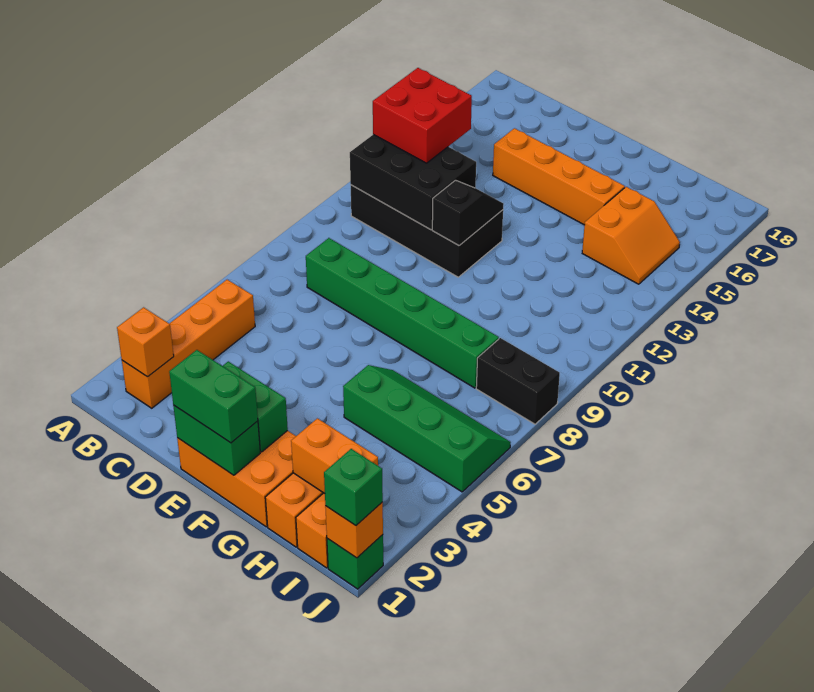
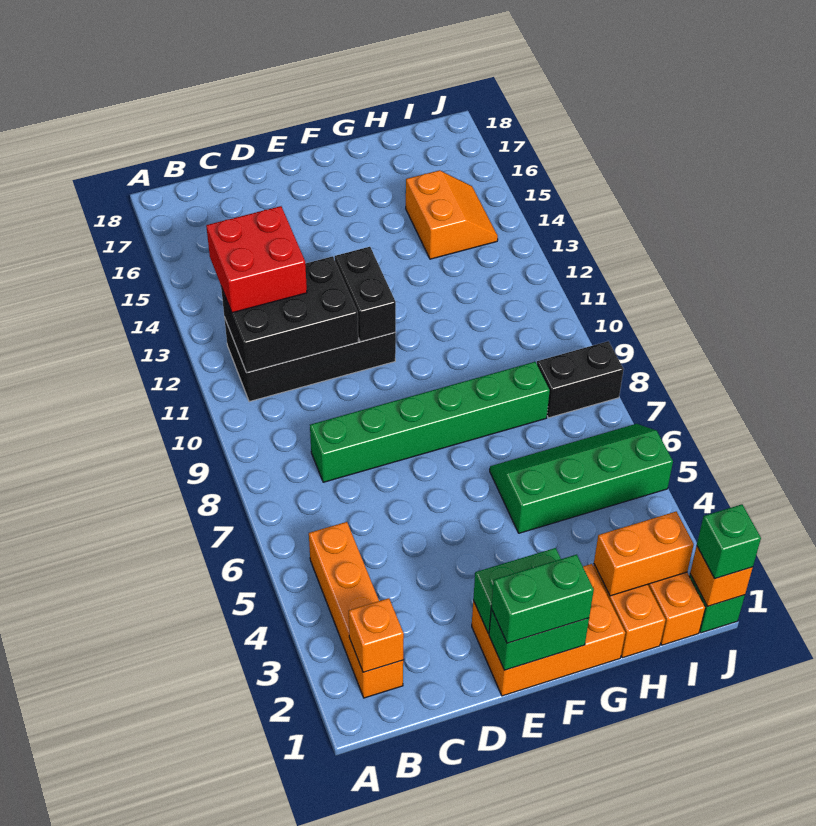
orange brick D15:G15 level 1 -> none
black slope E11:E12 level 2 top 11 -> black brick E11:E12 level 2

